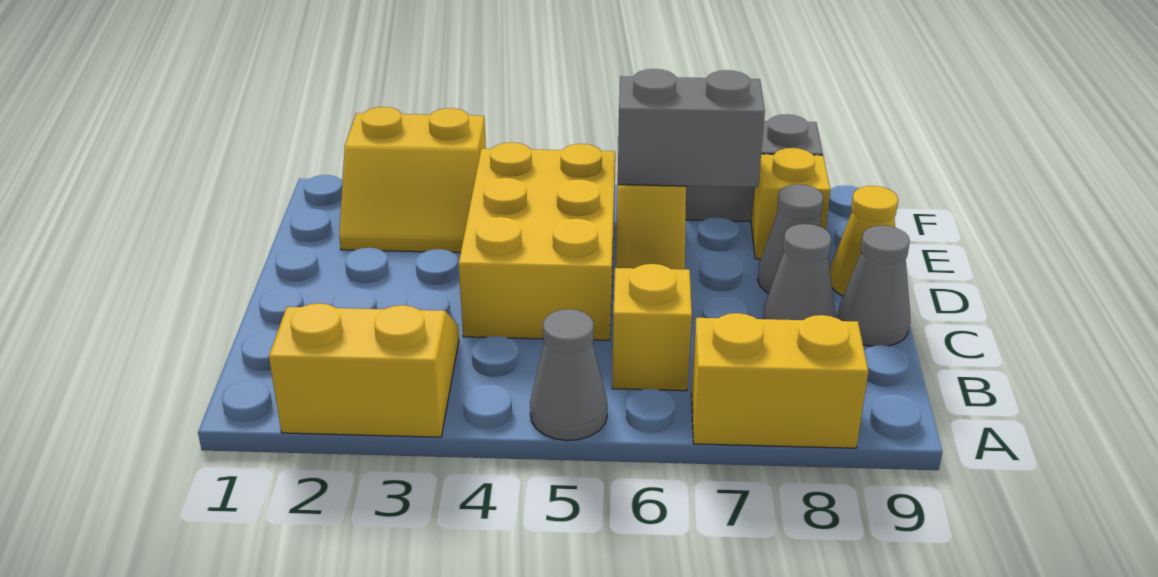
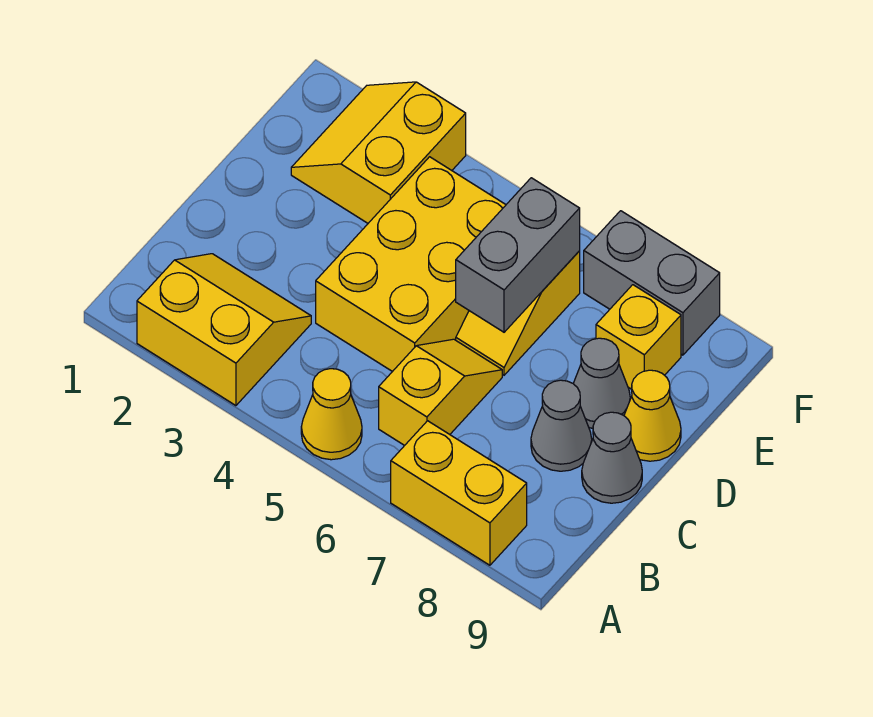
grey cone A5 level 1 -> yellow cone A5 level 1
yellow slope E2:F3 level 1 top F -> yellow slope E2:F3 level 1 top 3
grey brick E6:E7 level 2 -> grey brick D6:E6 level 2

